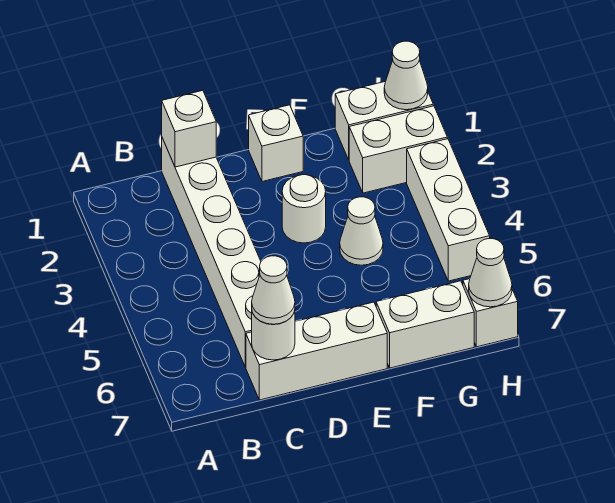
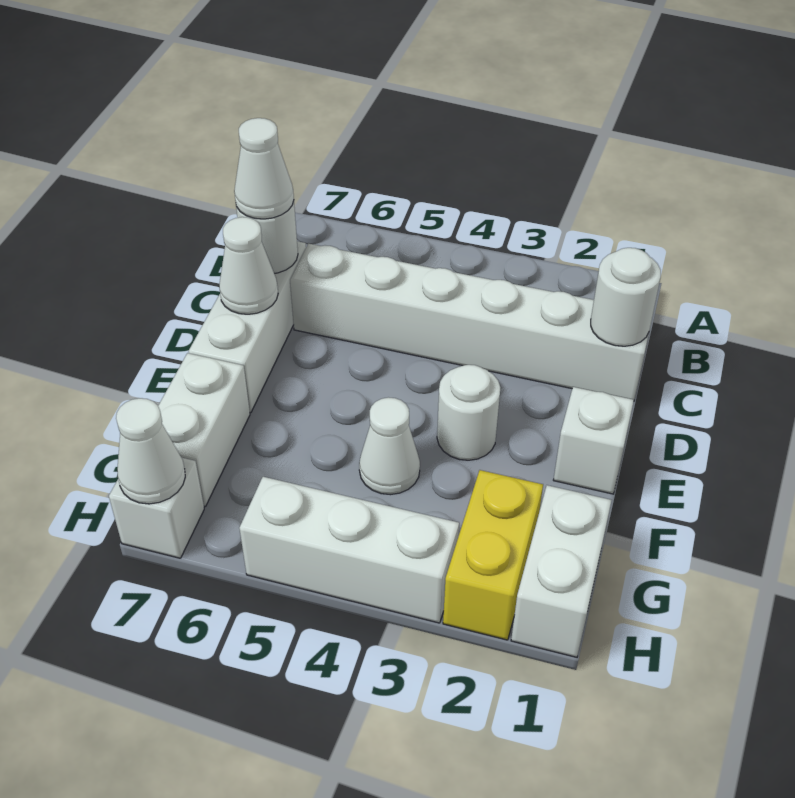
white brick C1 level 2 -> white round brick C1 level 2
white brick G2:H2 level 1 -> yellow brick G2:H2 level 1
white cone H1 level 2 -> white cone D7 level 2

